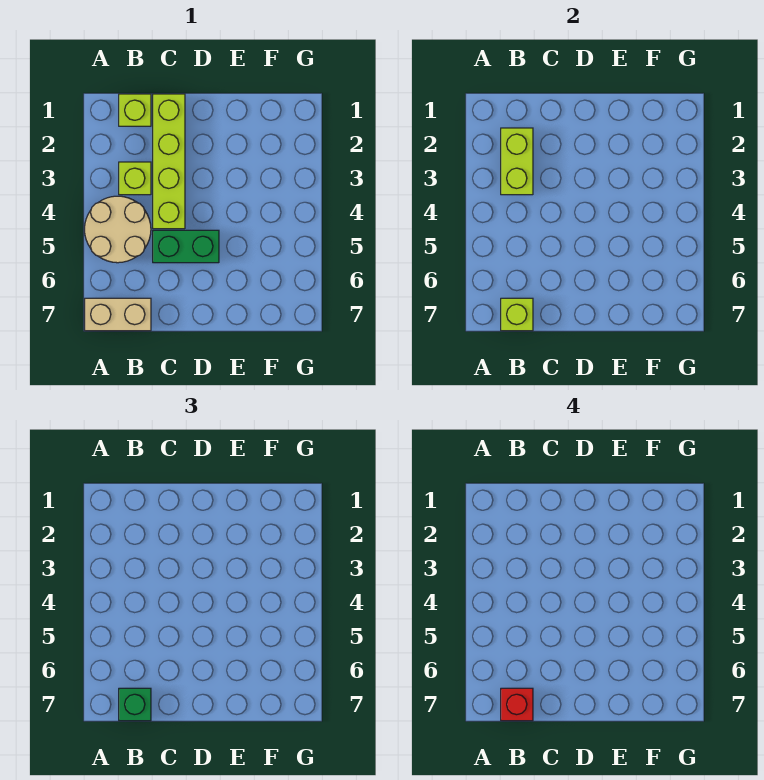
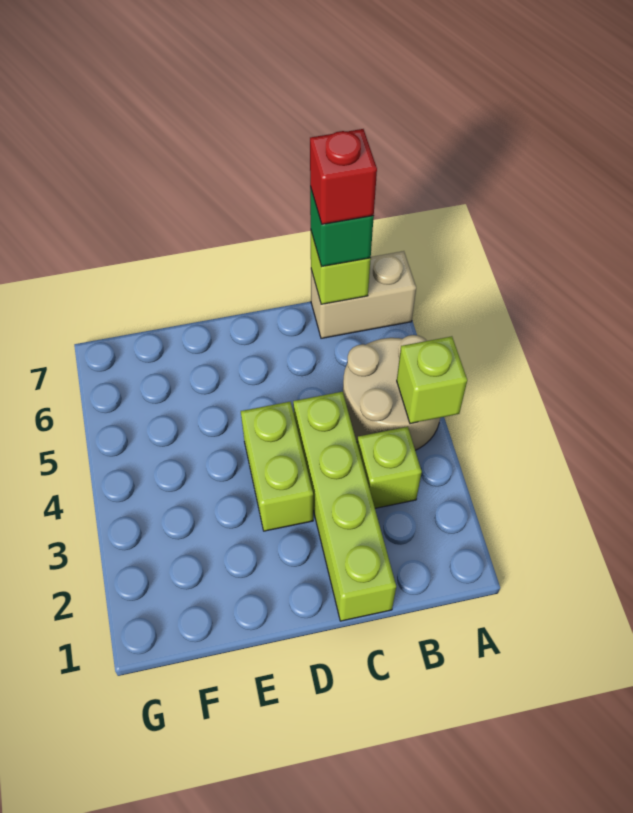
lime brick B1 level 1 -> lime brick A4 level 2
lime brick B2:B3 level 2 -> lime brick D3:D4 level 1
green brick C5:D5 level 1 -> none

